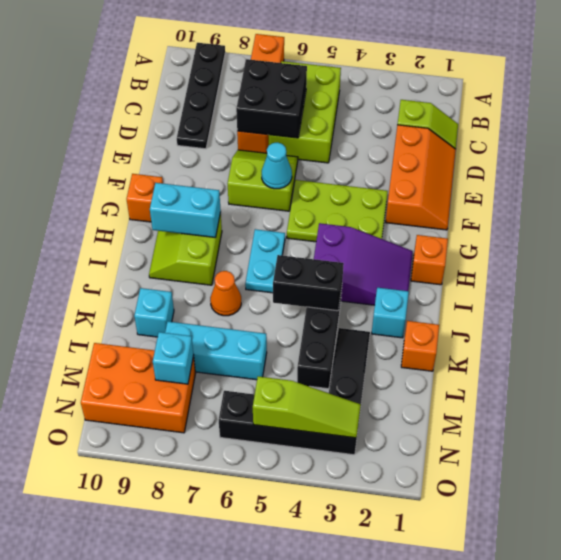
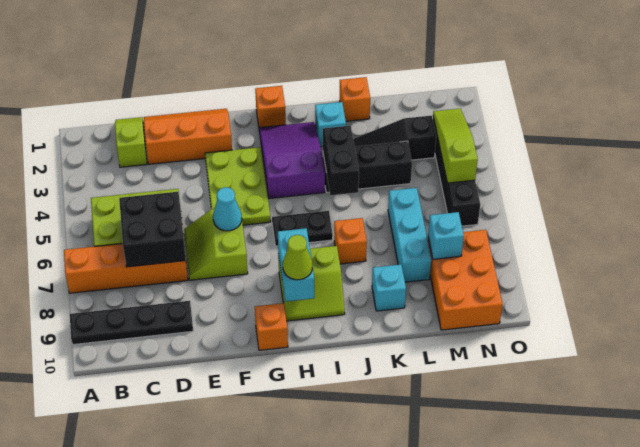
cyan plate H6:I6 level 1 -> black plate H6:I6 level 1
none -> lime cone H9 level 3
orange cone J7 level 1 -> orange brick J7 level 1

